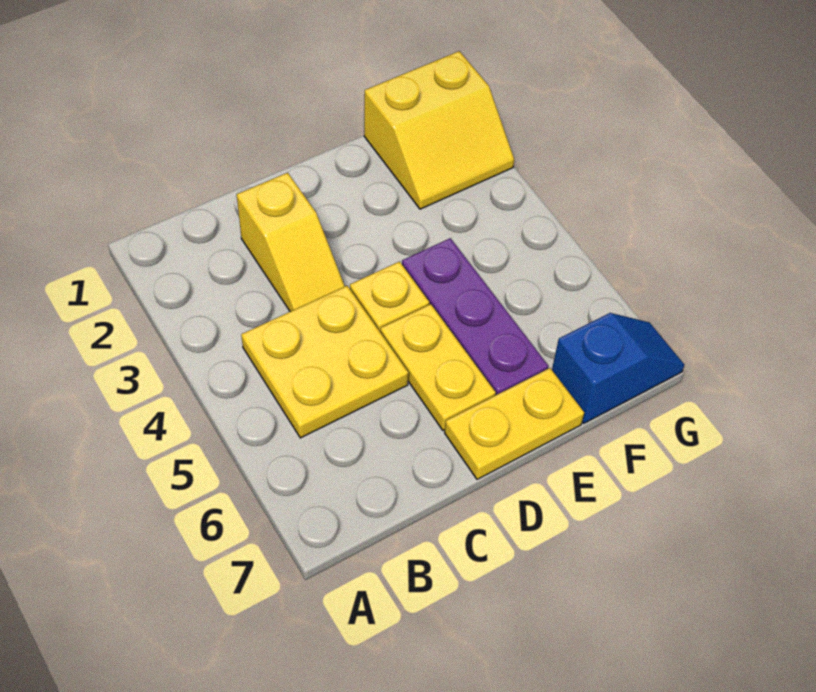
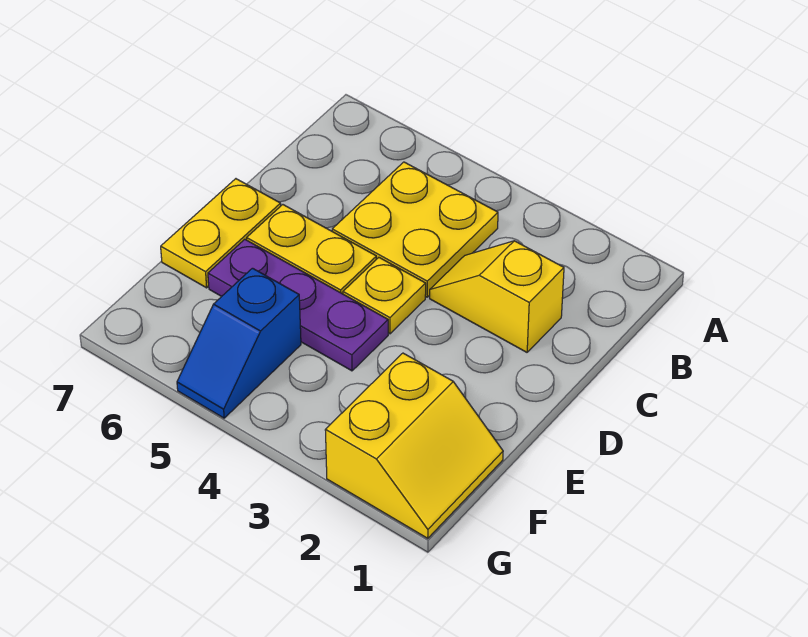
yellow slope F1:G2 level 1 top 1 -> yellow slope F1:G2 level 1 top 2
blue slope F7:G7 level 1 top F -> blue slope F5:G5 level 1 top F

